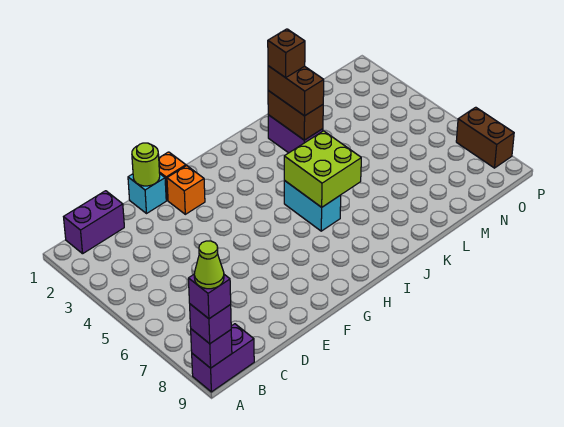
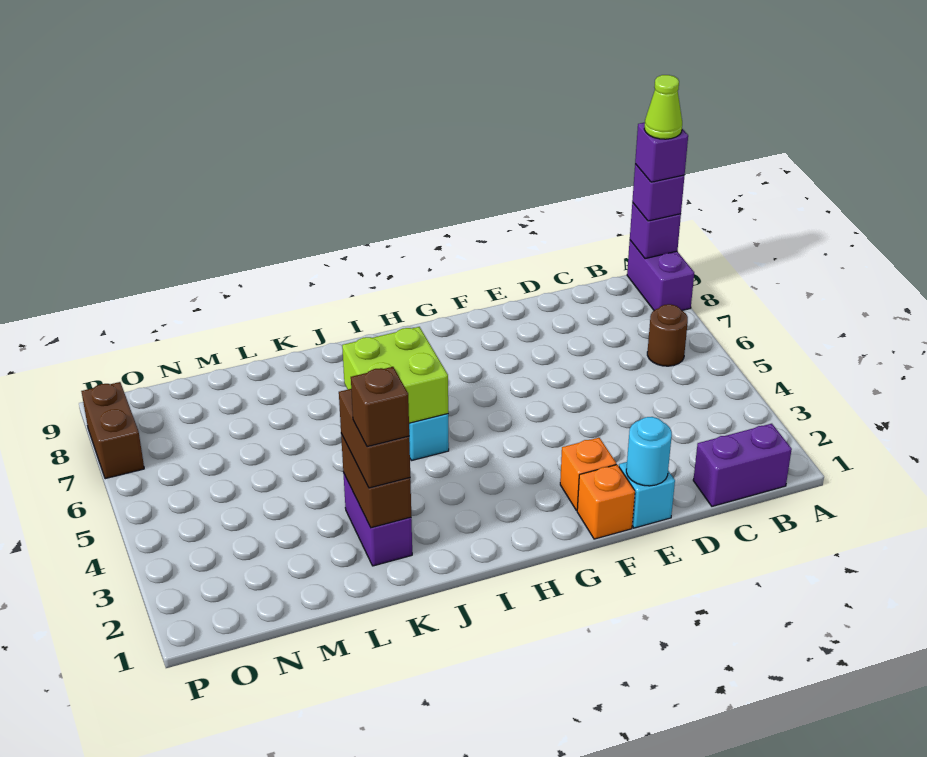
purple brick A9:B9 level 1 -> purple brick A8:A9 level 1
none -> brown round brick B6 level 1
lime round brick E1 level 2 -> cyan round brick E1 level 2

